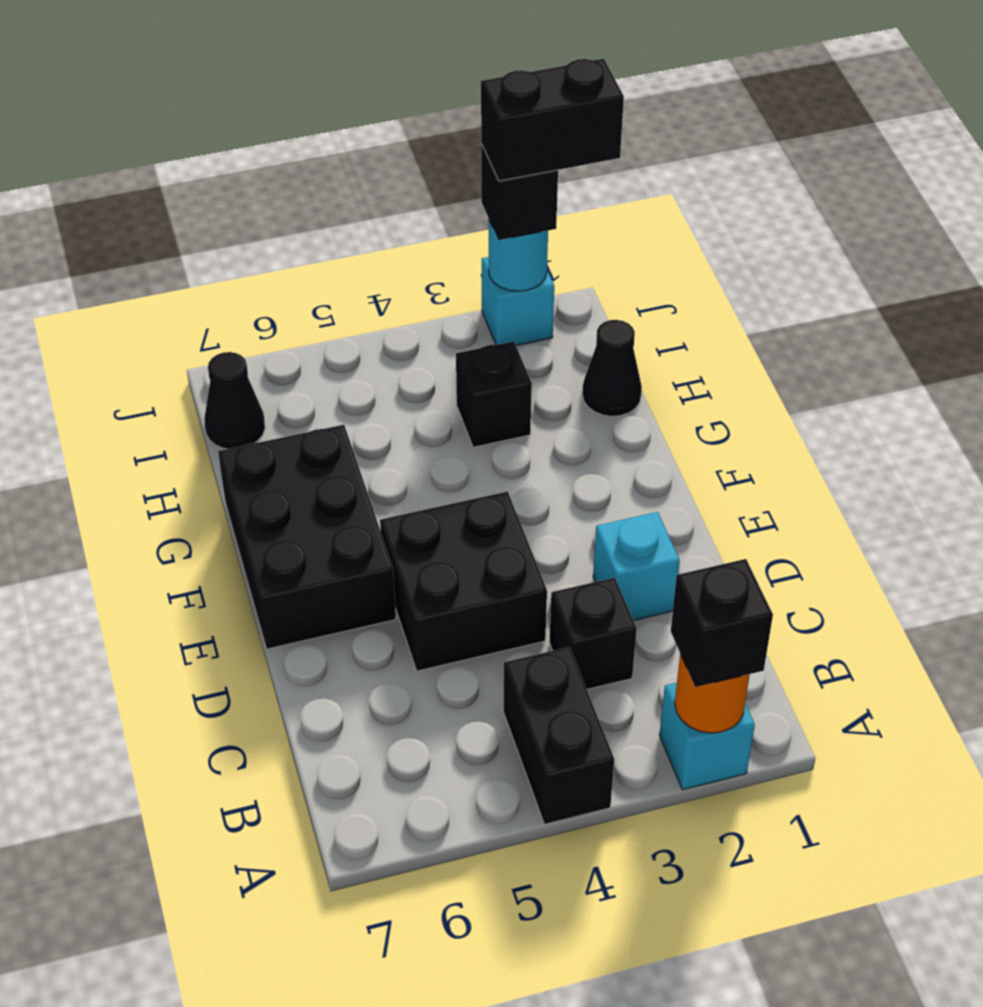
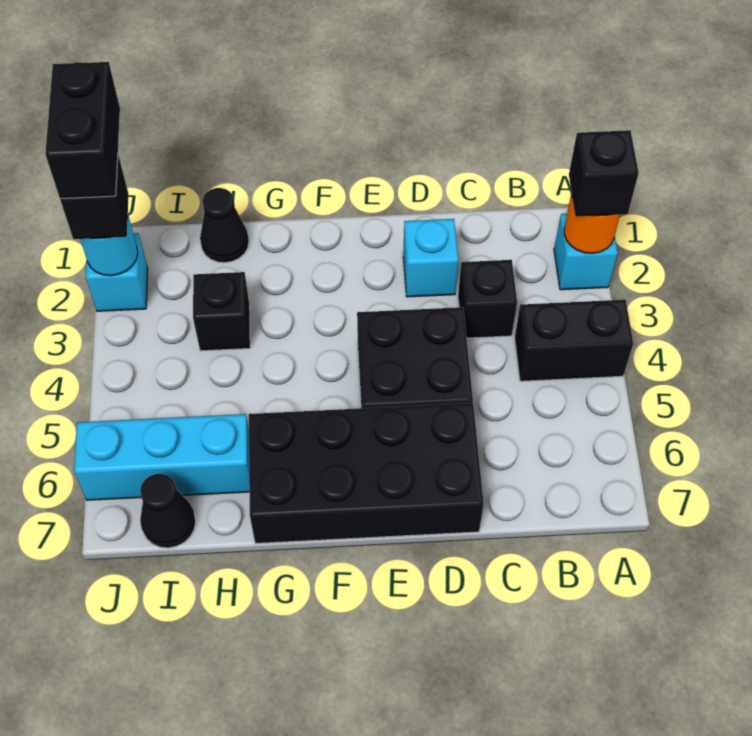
black brick E6:G7 level 1 -> black brick D6:G7 level 1
none -> cyan brick H6:J6 level 1

